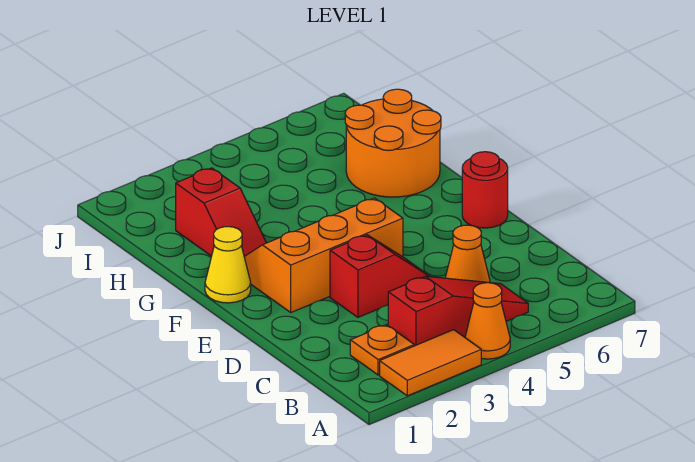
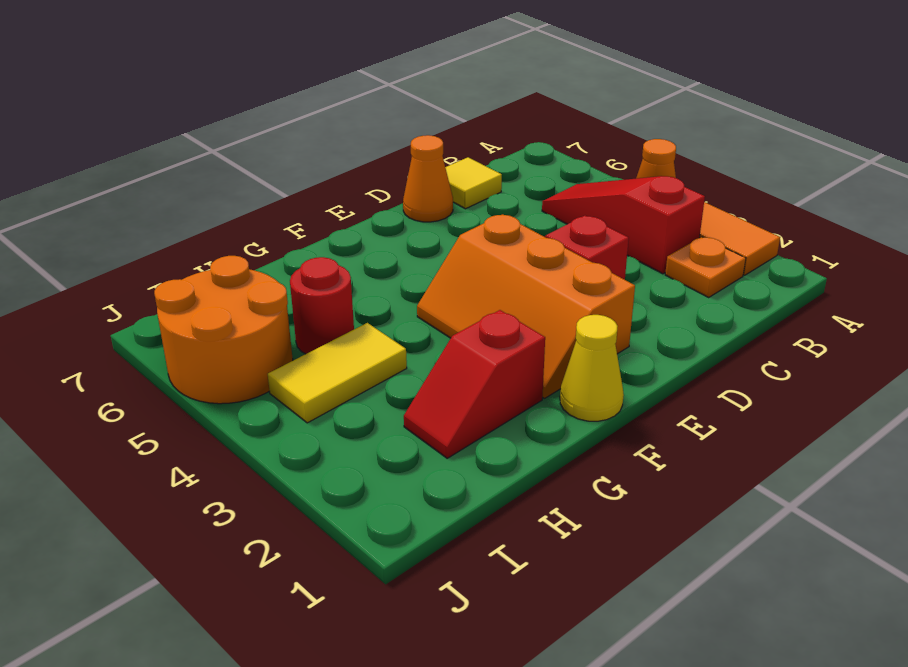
orange cone C5 level 1 -> orange cone D7 level 1
none -> yellow tile C7 level 1
red round brick E7 level 1 -> red round brick H5 level 1
red slope G2:H2 level 1 top H -> red slope G2:H2 level 1 top G
orange round brick G6:H7 level 1 -> orange round brick I5:J6 level 1
none -> yellow tile H4:I4 level 1

